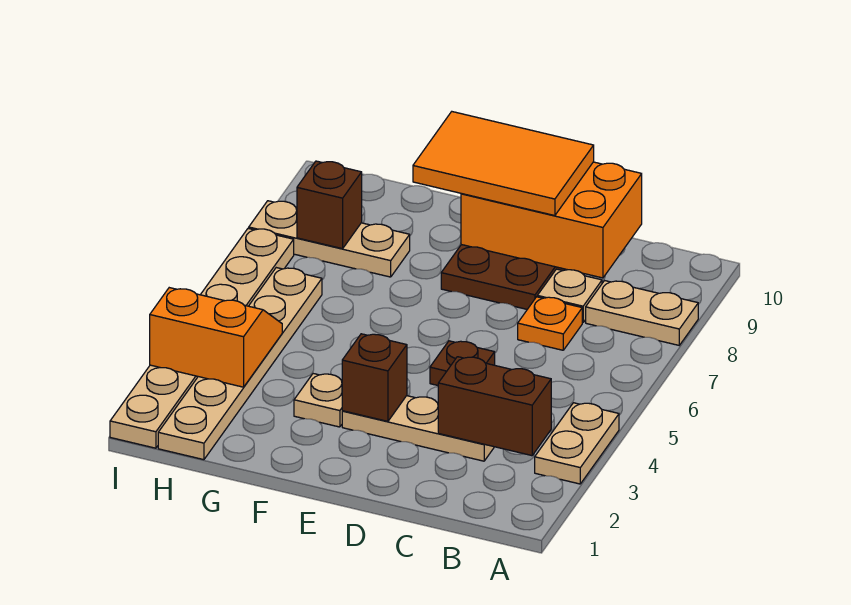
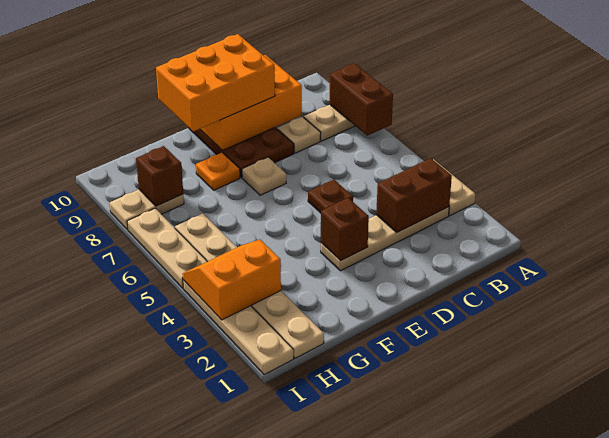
none -> brown brick A7:A8 level 2
tan plate C3:E3 level 1 -> tan plate B3:E3 level 1
orange plate C7 level 1 -> orange plate F8 level 1
orange tile D9:F10 level 3 -> orange brick D9:F10 level 3
tan plate F3 level 1 -> tan plate E7 level 1
tan plate G8:I8 level 1 -> tan plate H8:I8 level 1

